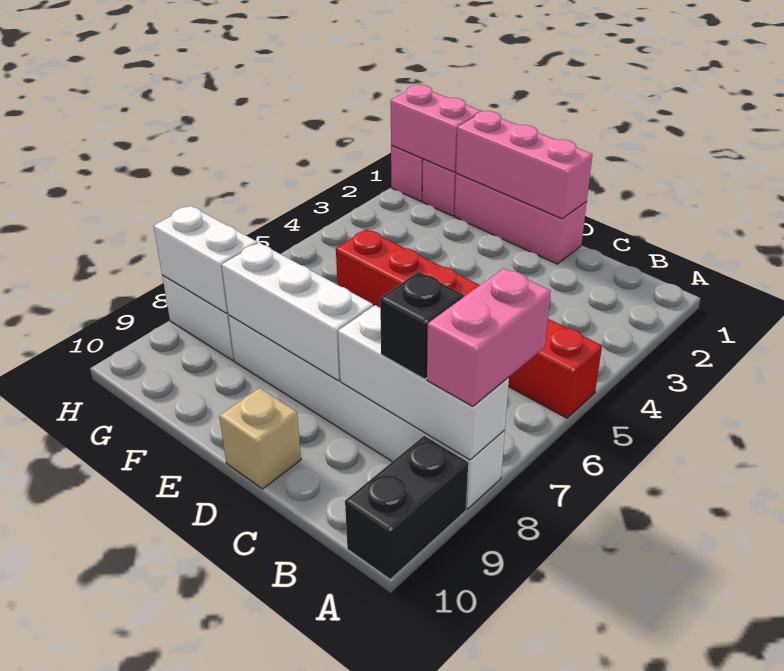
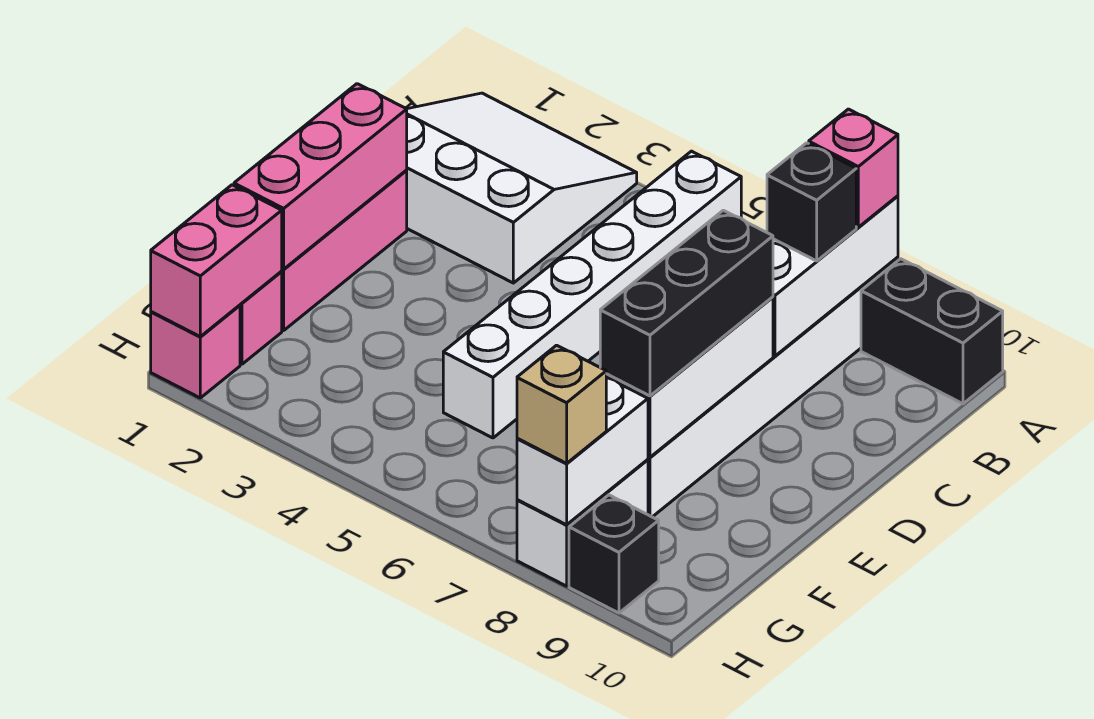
none -> white slope A1:C3 level 1 top C
red brick A5:F5 level 1 -> white brick A5:F5 level 1
pink brick A7:A8 level 3 -> pink brick A8 level 3
none -> black brick D8:F8 level 3
tan brick D10 level 1 -> tan brick H8 level 3
none -> black brick H9 level 1

